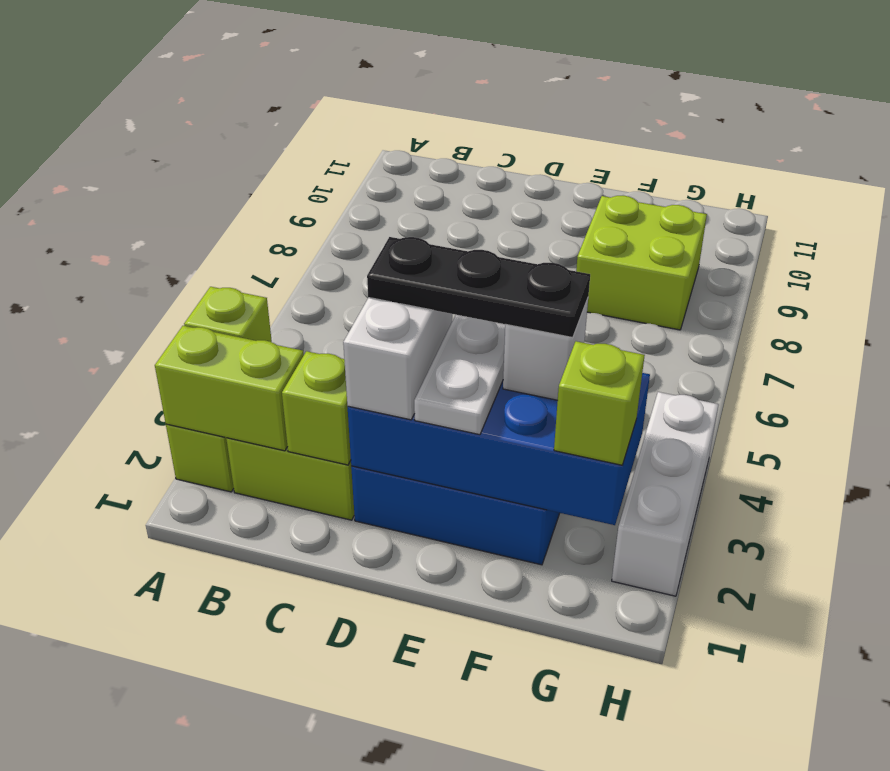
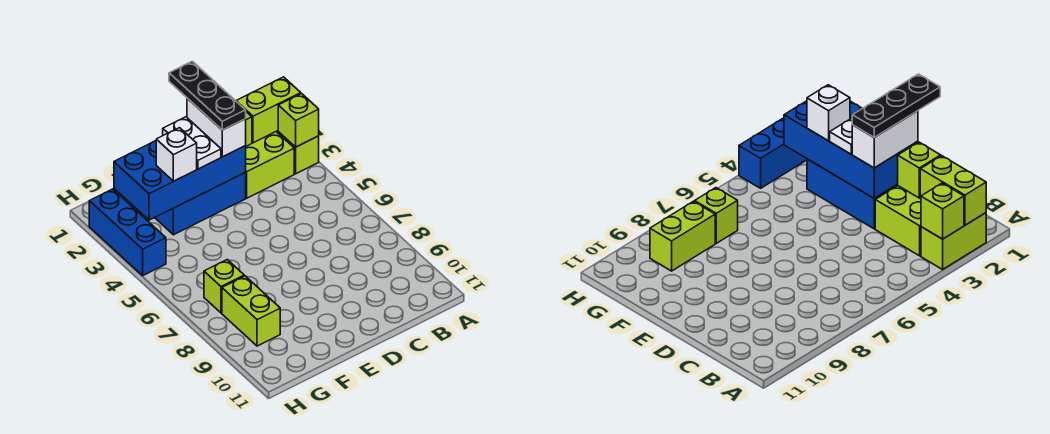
black plate D3:F3 level 4 -> black plate D1:D3 level 4
lime brick F8:G9 level 1 -> lime brick G8:G9 level 1
lime brick G2 level 3 -> lime brick G7 level 1
white brick H2:H4 level 1 -> blue brick H2:H4 level 1

